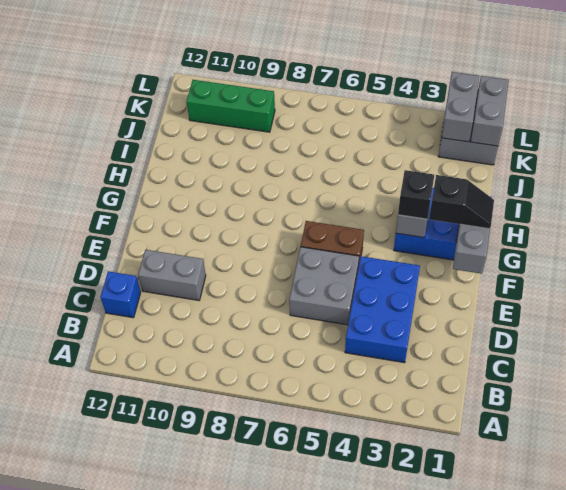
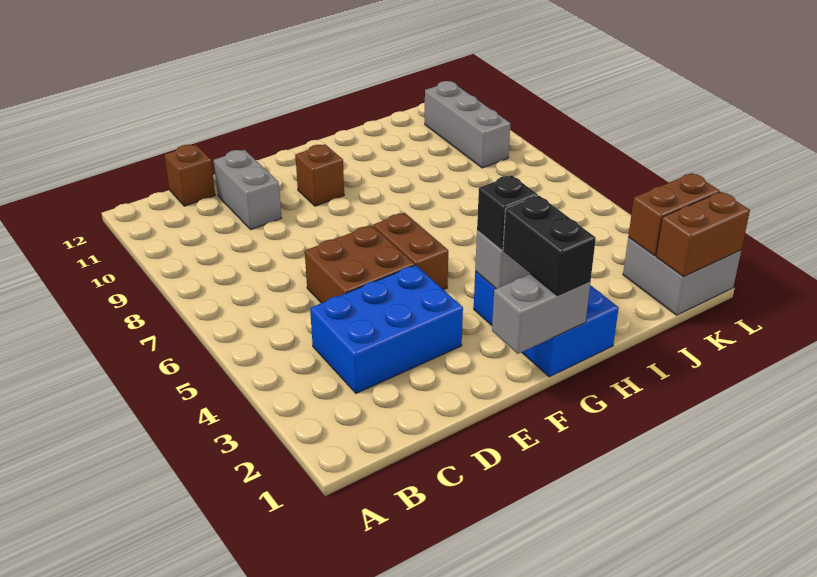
blue brick C12 level 1 -> brown brick C12 level 1
grey brick D5:E6 level 1 -> brown brick D5:E6 level 1
none -> brown brick F10 level 1
black slope G1:G2 level 3 top 2 -> black brick G1:G2 level 3
grey brick K1:L1 level 2 -> brown brick K1:L1 level 2
grey brick K2:L2 level 2 -> brown brick K2:L2 level 2
green brick K9:K11 level 1 -> grey brick K9:K11 level 1

